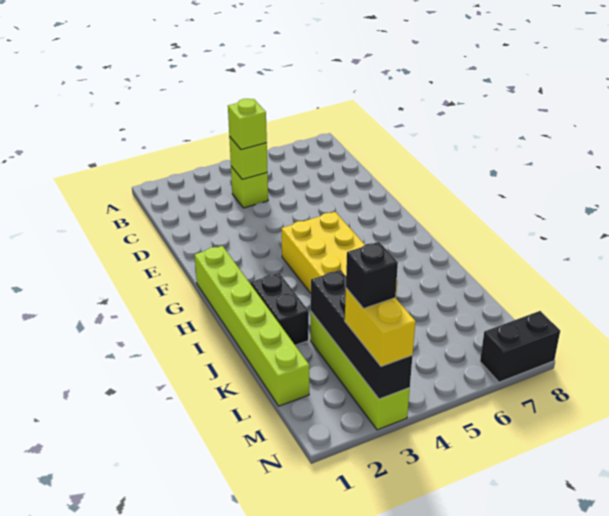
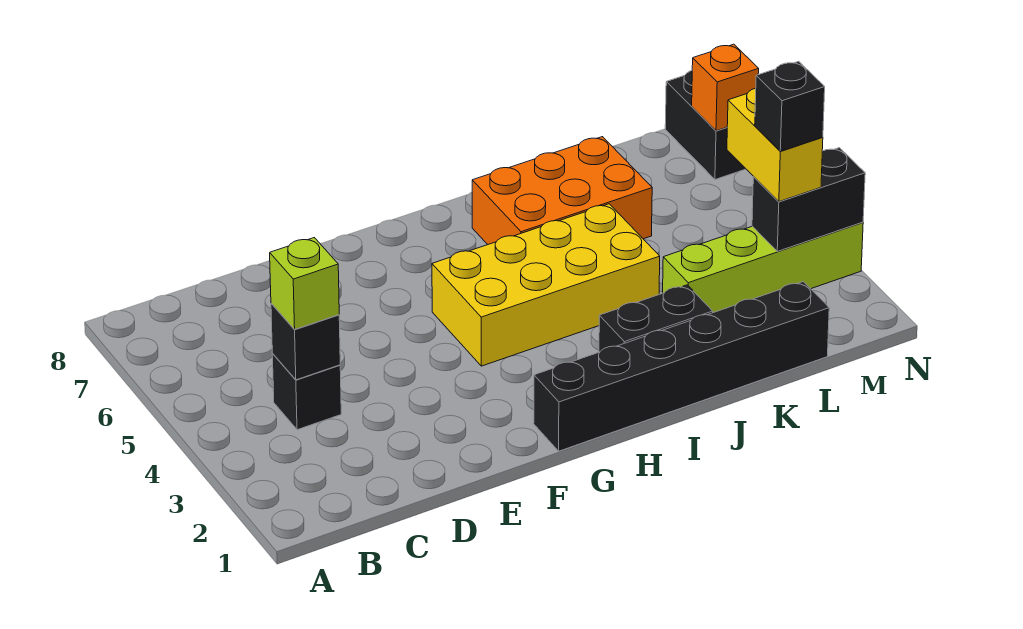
lime brick C4 level 1 -> black brick C4 level 1
lime brick C4 level 2 -> black brick C4 level 2
lime brick G1:L1 level 1 -> black brick G1:L1 level 1
none -> orange brick I6:K7 level 1
black brick K3:N3 level 2 -> black brick M3:N3 level 2
yellow brick M3:N3 level 3 -> yellow brick M3:M4 level 3
none -> orange brick N7 level 2

